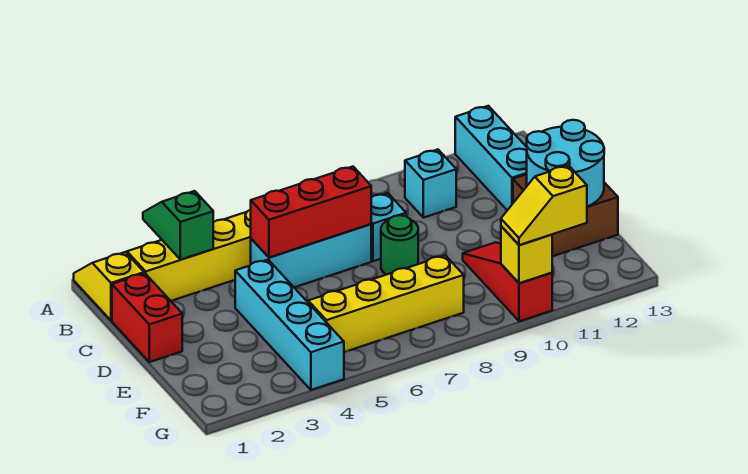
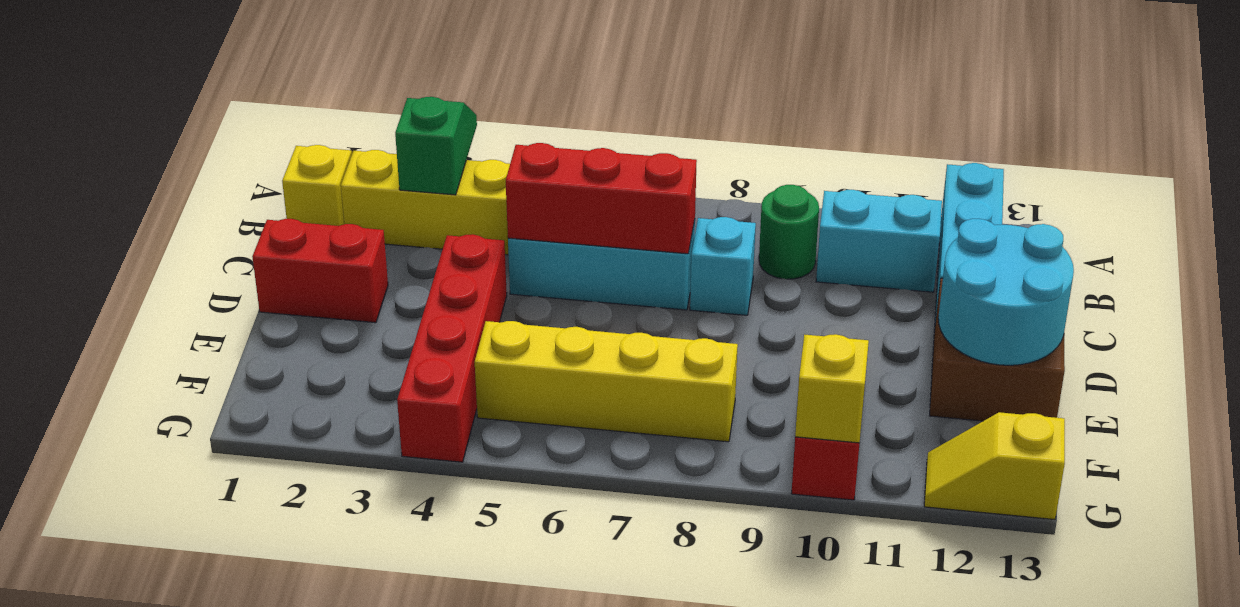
cyan brick B10 level 1 -> cyan brick B10:B11 level 1
red brick C1:D1 level 1 -> red brick D1:D2 level 1
cyan brick D4:G4 level 1 -> red brick D4:G4 level 1
green round brick D8 level 1 -> green round brick B9 level 1
yellow slope G10:G11 level 3 top 11 -> yellow slope G12:G13 level 1 top 13

